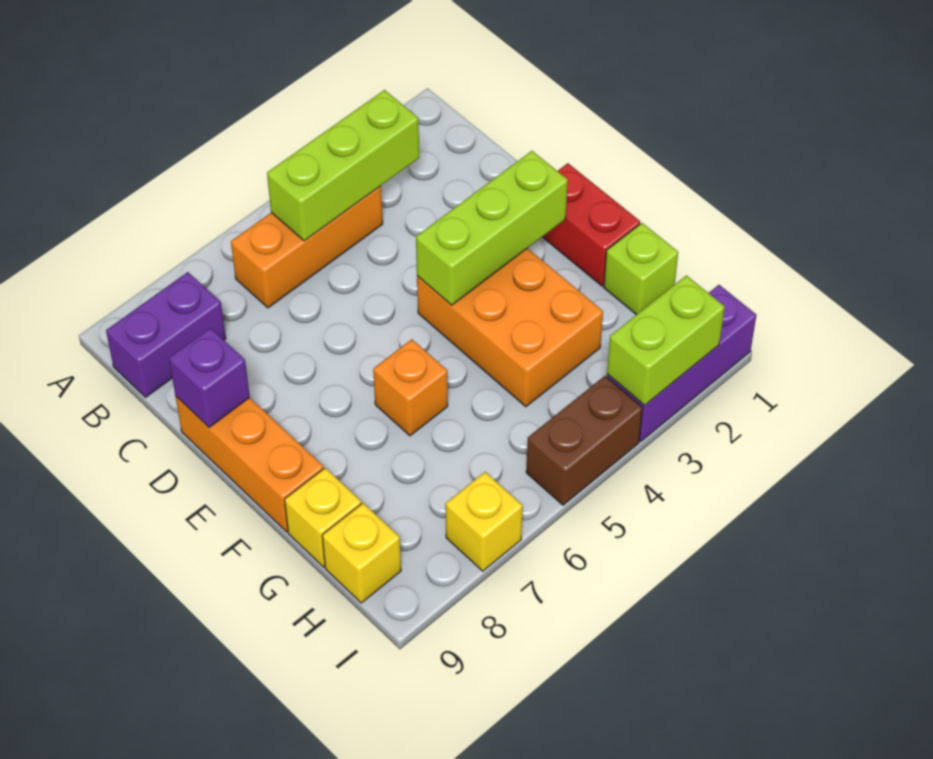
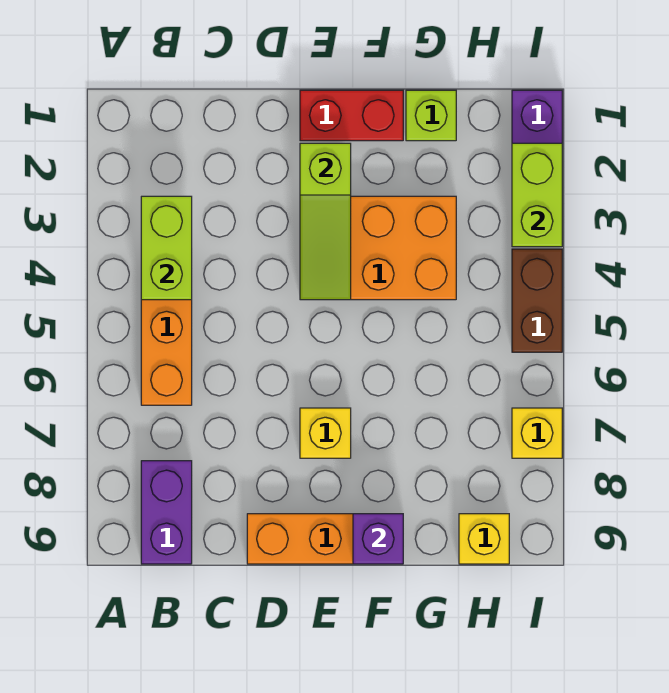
lime brick B3:B5 level 2 -> lime brick B3:B4 level 2
purple brick D9 level 2 -> purple brick F9 level 2
lime brick E2:E4 level 2 -> lime slope E2:E4 level 2 top 2
orange brick F6 level 1 -> none
yellow brick G9 level 1 -> yellow brick E7 level 1

